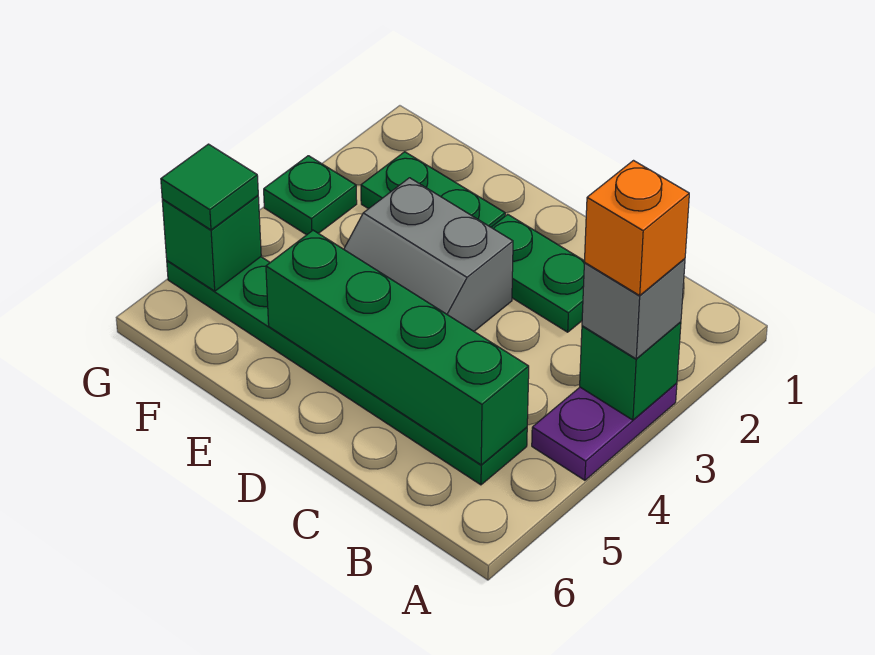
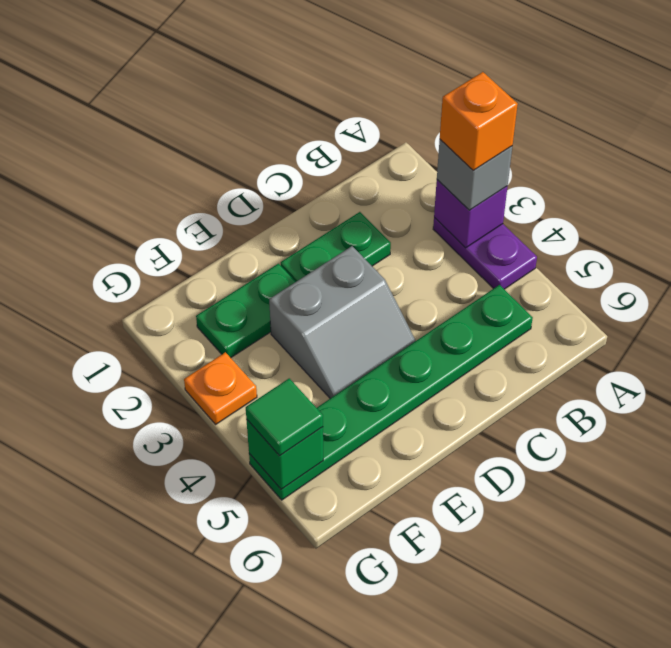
green brick A3 level 2 -> purple brick A3 level 2
green brick B5:E5 level 2 -> none
green plate G3 level 1 -> orange plate G3 level 1

